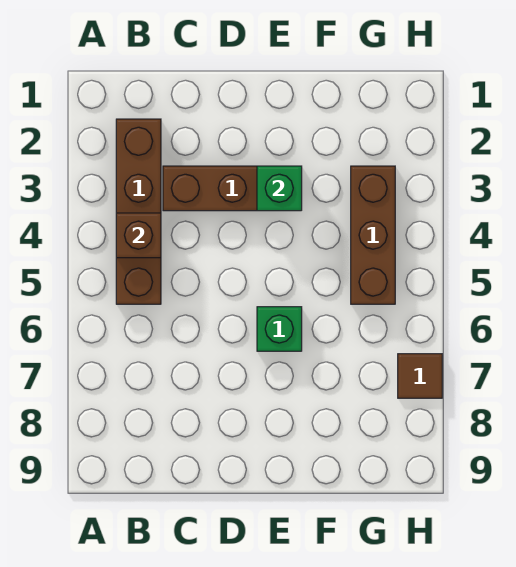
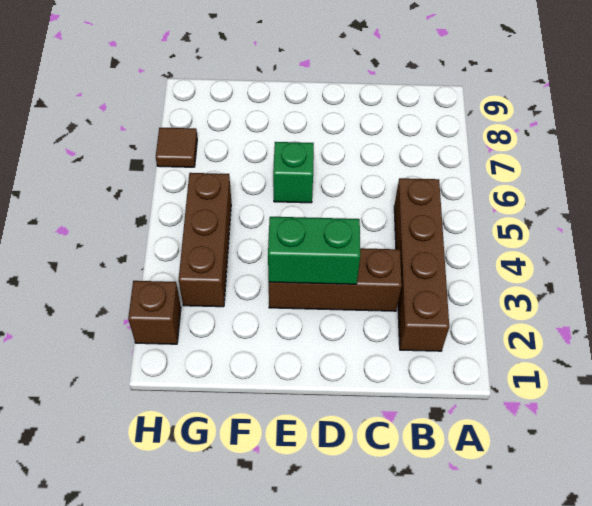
brown brick B4 level 2 -> brown brick H2 level 1
green brick E3 level 2 -> green brick D3:E3 level 2

